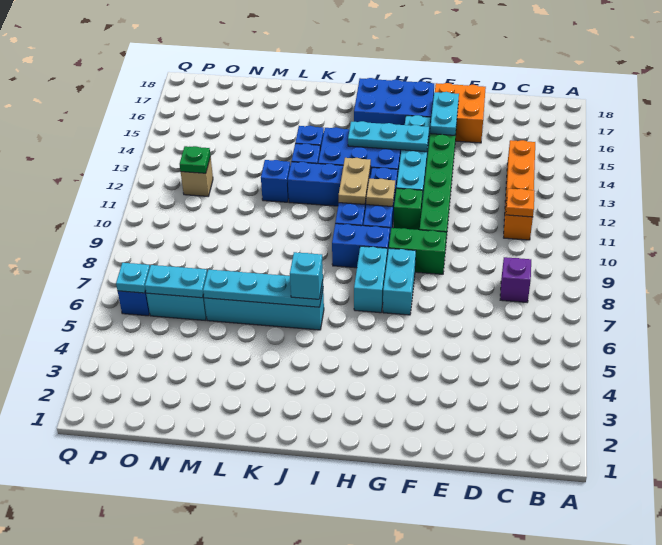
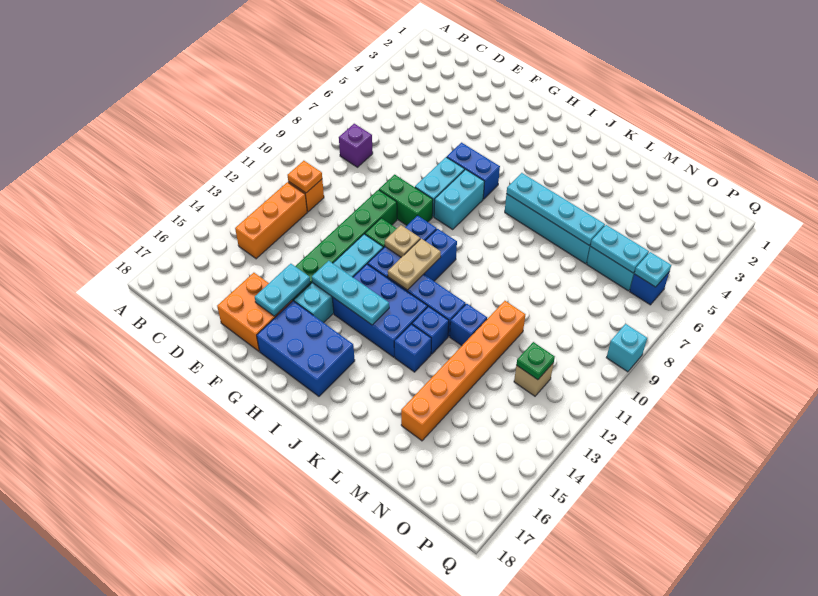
blue brick H9:I9 level 1 -> blue brick G6:H6 level 1
cyan brick J6 level 3 -> cyan brick Q9 level 1
none -> orange brick M11:M16 level 1

